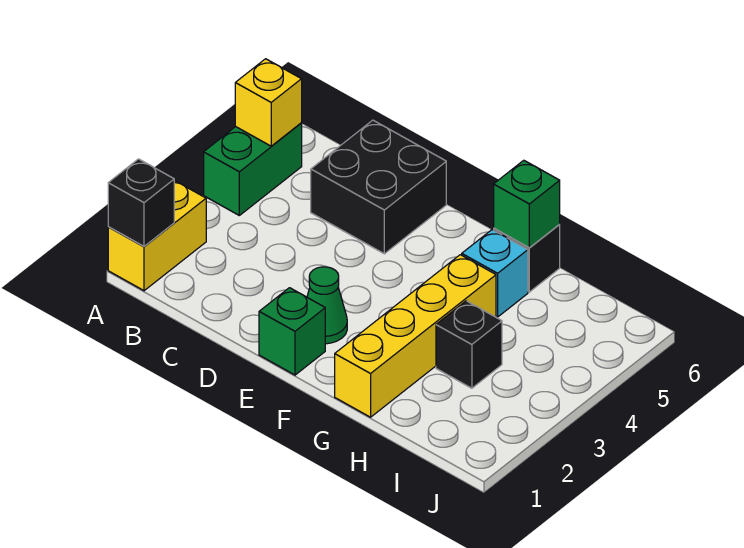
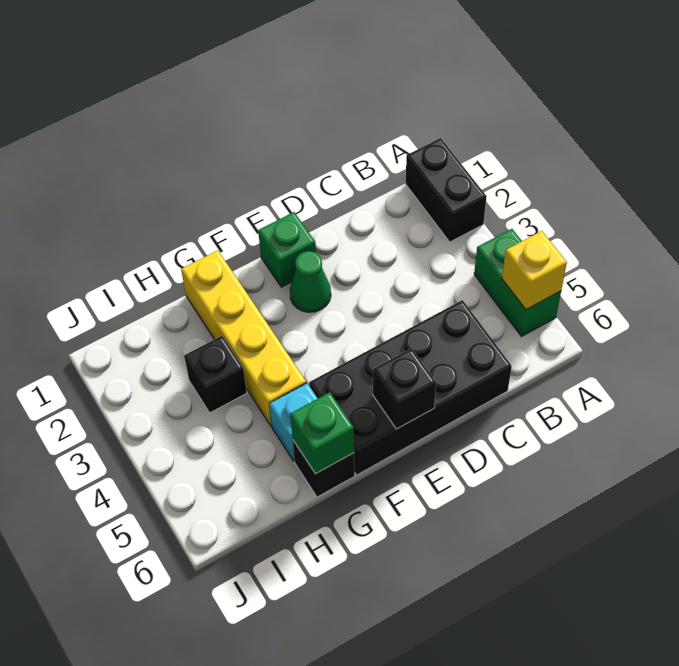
yellow brick A1:A2 level 1 -> black brick A1:A2 level 1
black brick A1 level 2 -> black brick E6 level 2
black brick C5:D6 level 1 -> black brick C5:F6 level 1

